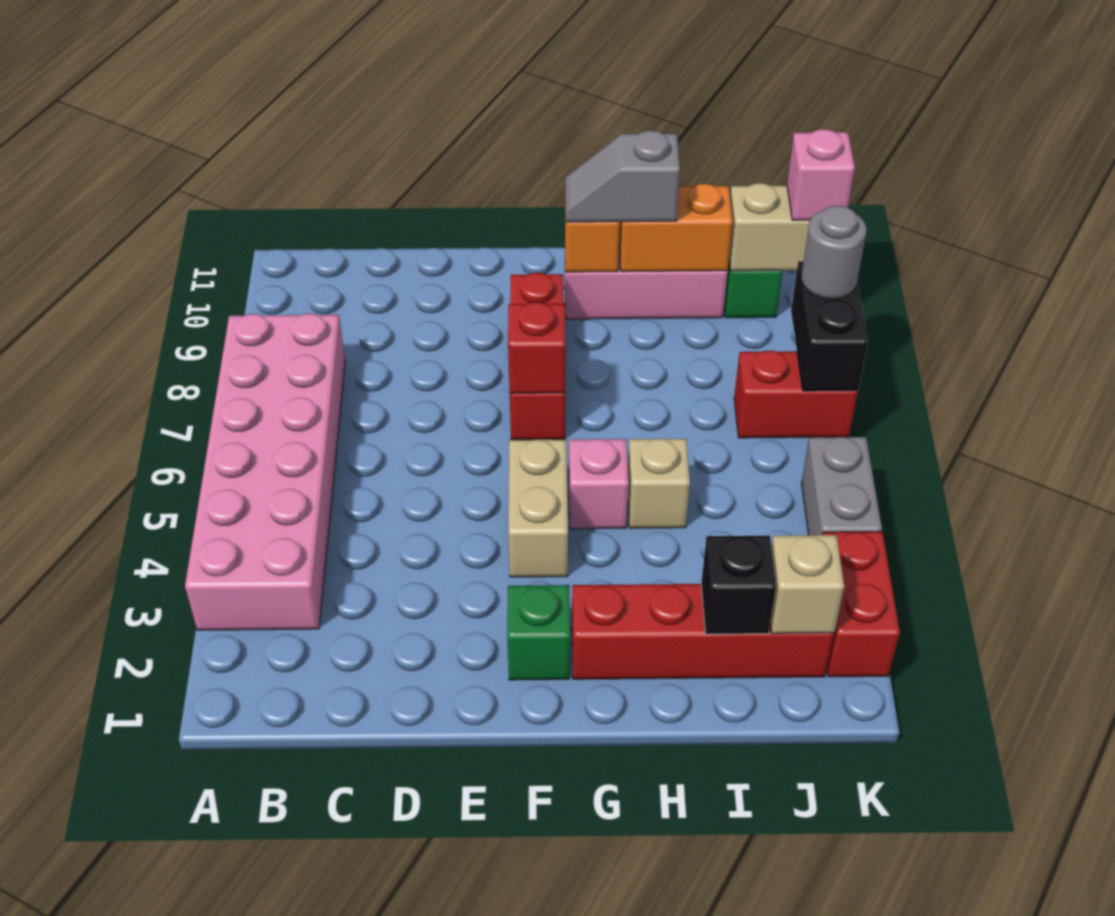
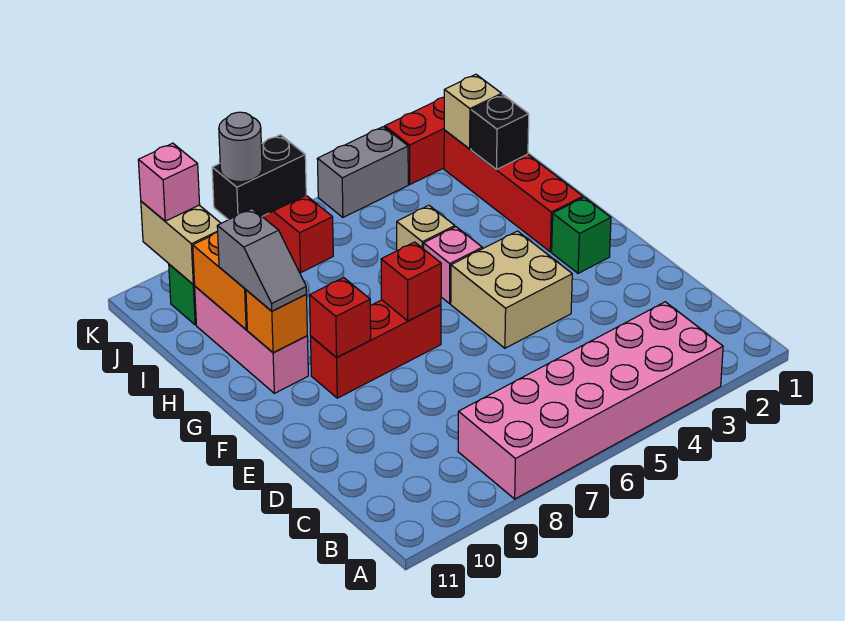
tan brick F4:F5 level 1 -> tan brick E4:F5 level 1
none -> red brick F9 level 2

